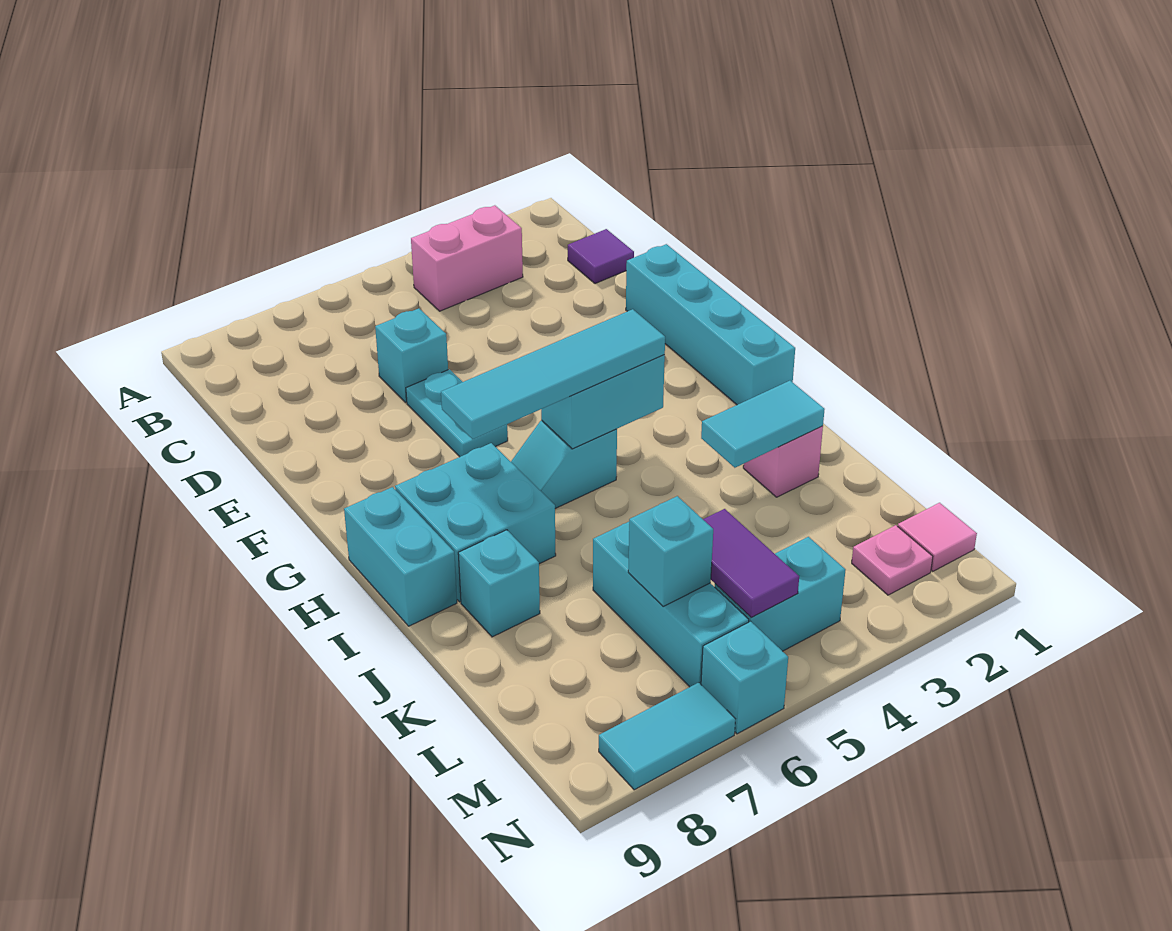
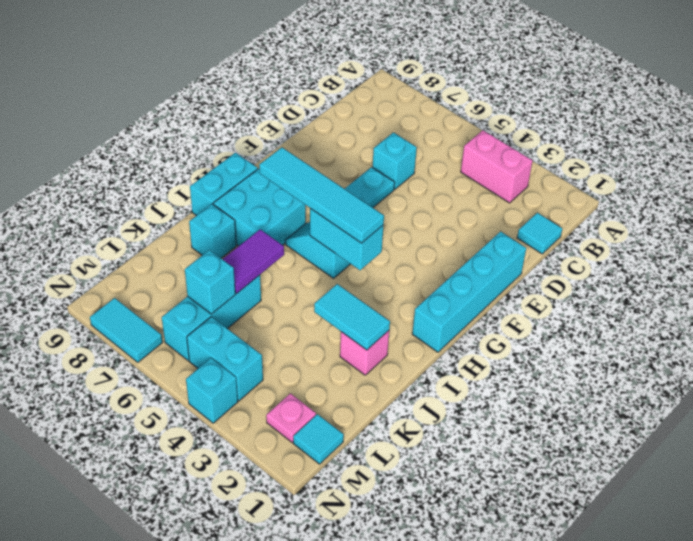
purple tile C1 level 1 -> cyan tile C1 level 1
purple tile L5:M5 level 2 -> purple tile J6:K6 level 2
pink tile M1 level 1 -> cyan tile M1 level 1
cyan brick N6 level 1 -> cyan brick N4 level 1

